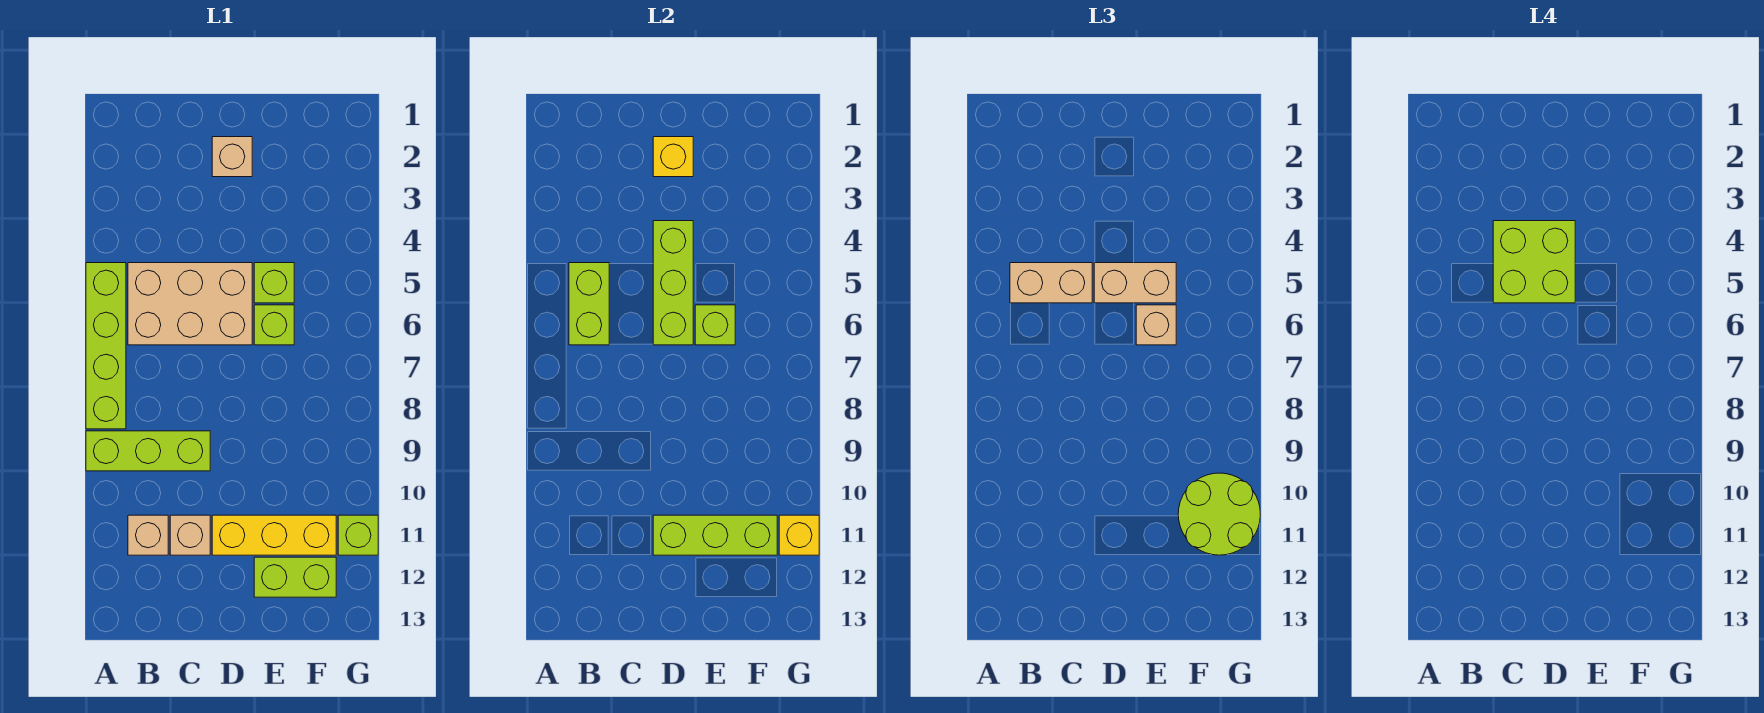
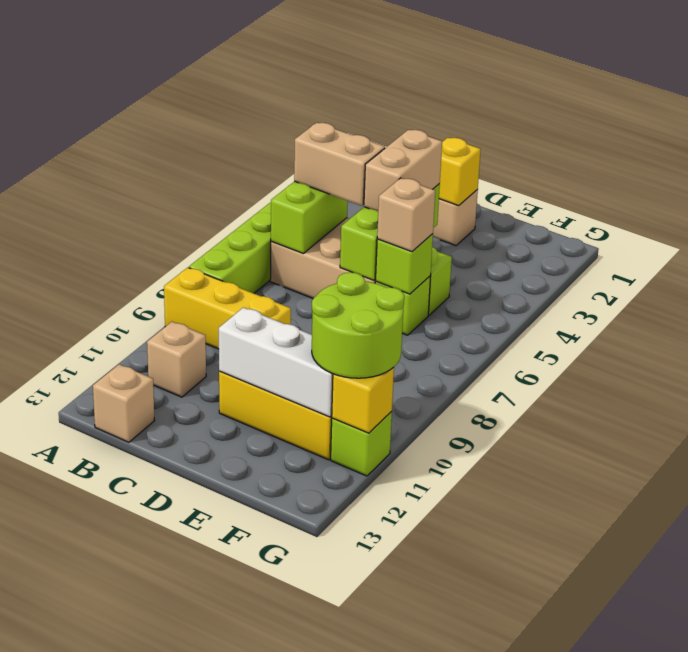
lime brick A9:C9 level 1 -> yellow brick A9:C9 level 1
lime brick C4:D5 level 4 -> none
tan brick C11 level 1 -> tan brick B13 level 1
tan brick D5:E5 level 3 -> tan brick D4:D5 level 3
lime brick D11:F11 level 2 -> white brick D11:F11 level 2
lime brick E12:F12 level 1 -> none

